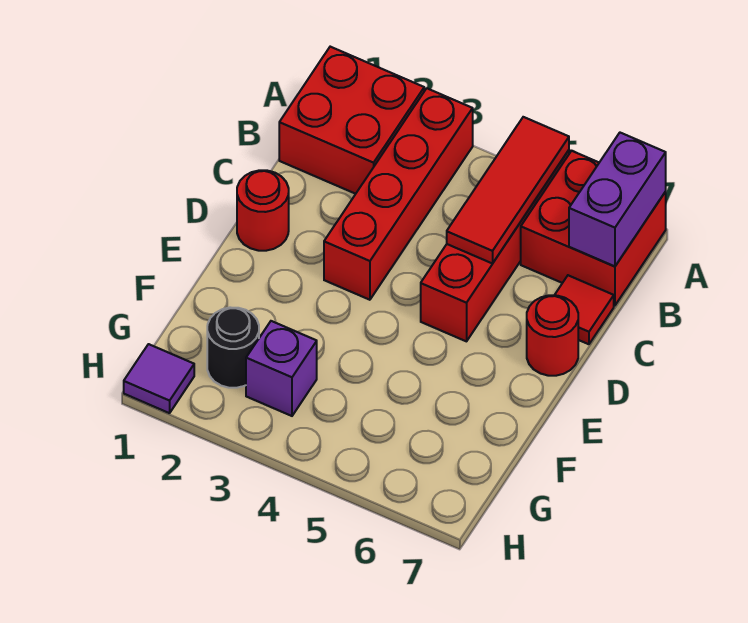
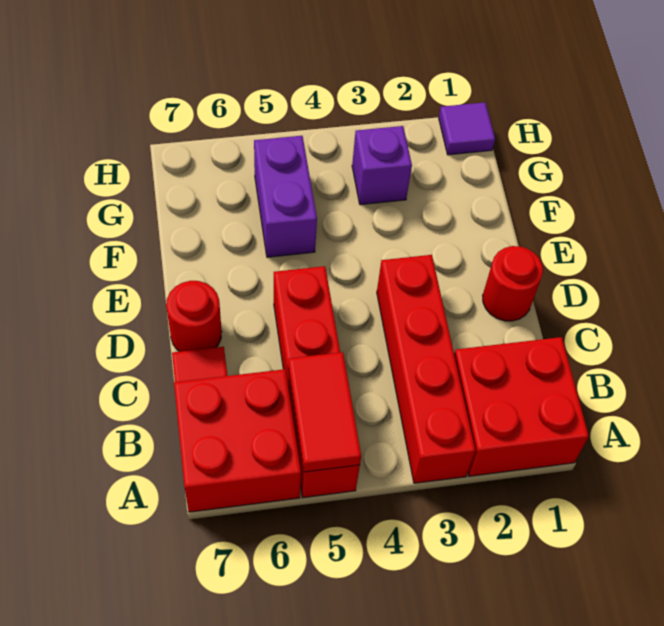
red tile A5:C5 level 2 -> red tile A5:B5 level 2
purple brick A7:B7 level 2 -> purple brick F5:G5 level 1
black round brick G2 level 1 -> none

